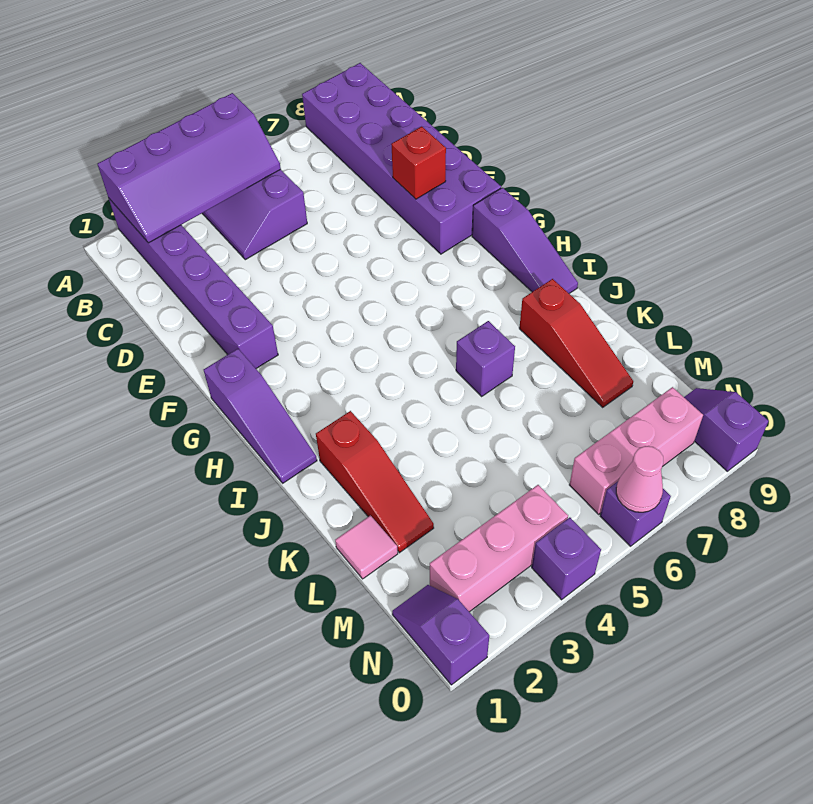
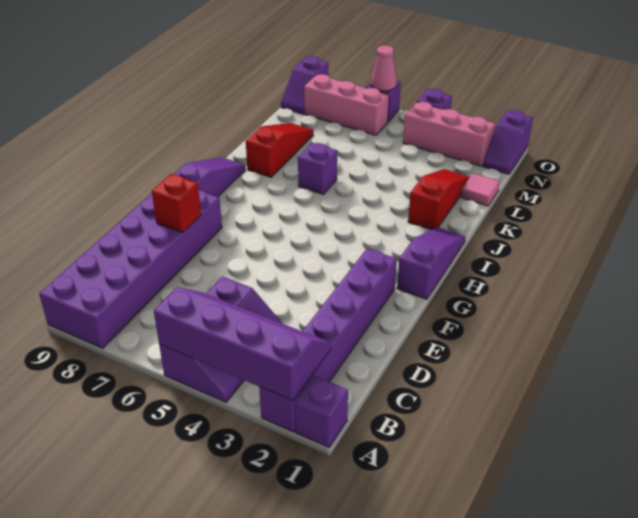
none -> purple brick A1 level 1

